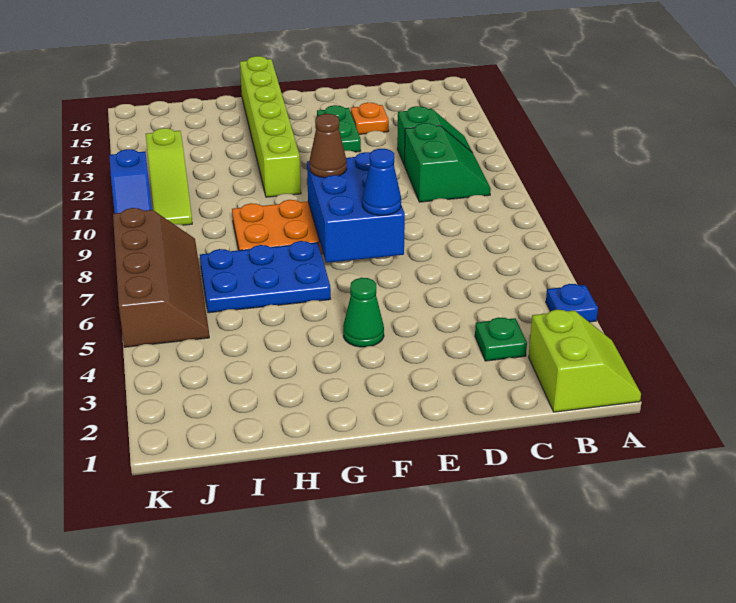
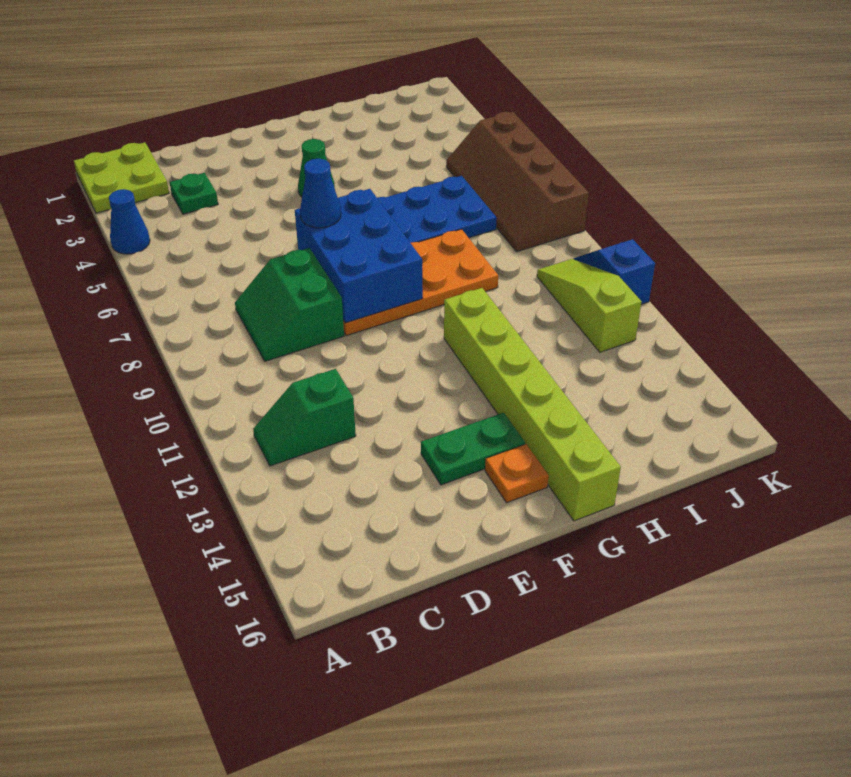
lime slope A1:B2 level 1 top B -> lime plate A1:B2 level 1
blue plate A4 level 1 -> blue cone A4 level 1
green slope B10:C11 level 1 top C -> green slope C8:D9 level 1 top D
orange plate D14 level 1 -> orange plate F15 level 1
green plate E13:E14 level 1 -> green plate E14:F14 level 1
brown cone F9 level 3 -> none

